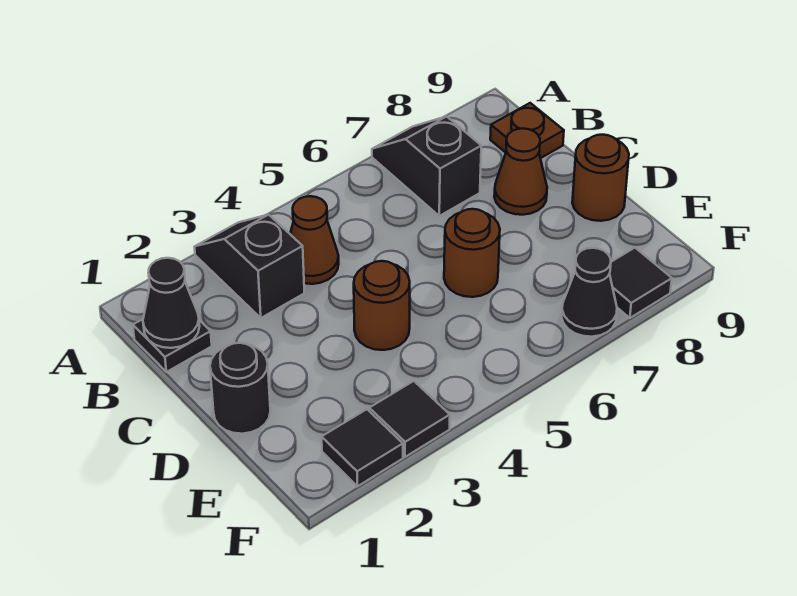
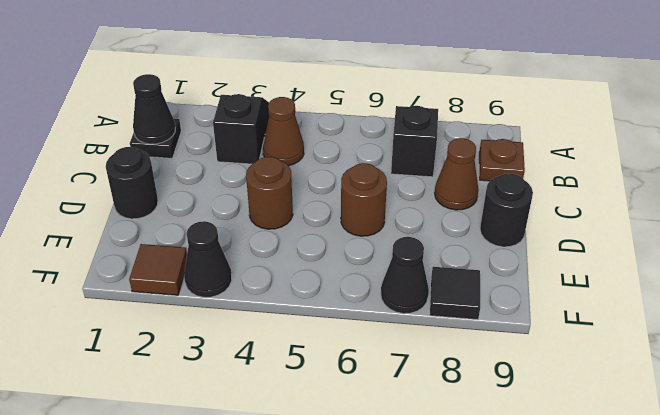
brown round brick D9 level 1 -> black round brick D9 level 1
black tile F2 level 1 -> brown tile F2 level 1
black tile F3 level 1 -> black cone F3 level 1

